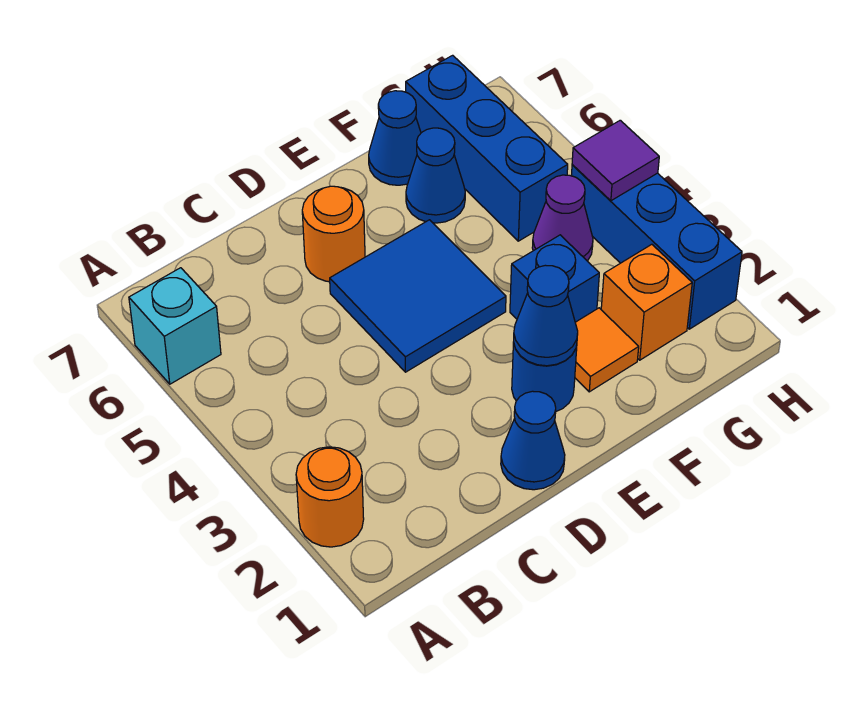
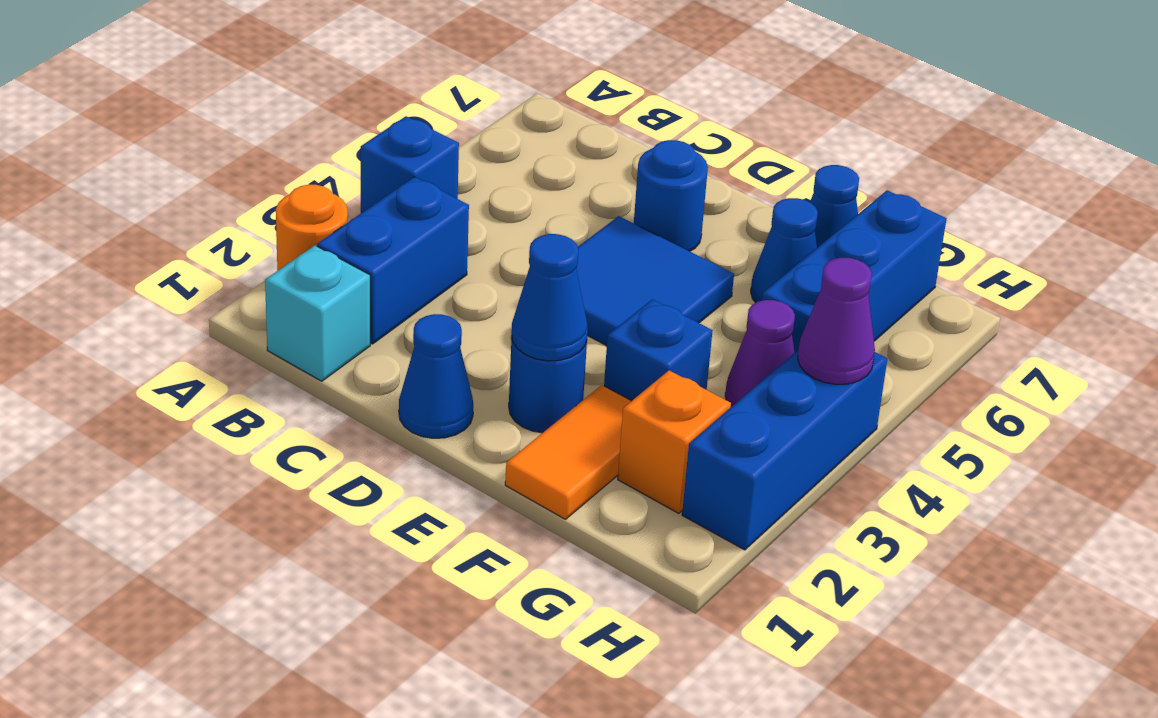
none -> blue brick A4 level 1
cyan brick A6 level 1 -> cyan brick B1 level 1
none -> blue brick B2:B3 level 1
orange round brick D6 level 1 -> blue round brick D6 level 1
orange tile F2 level 1 -> orange tile F1:F2 level 1
purple tile H4 level 2 -> purple cone H4 level 2

